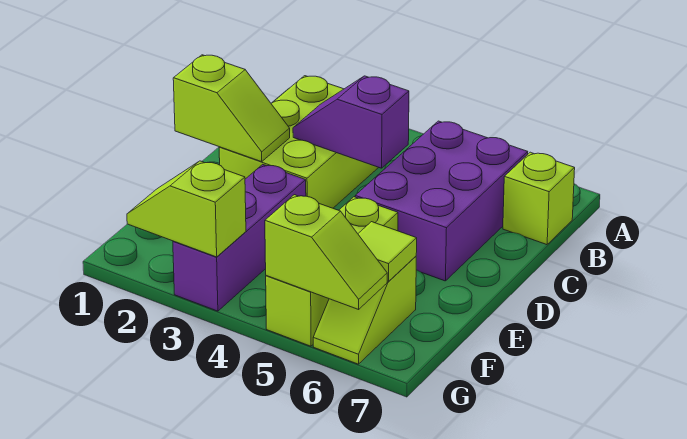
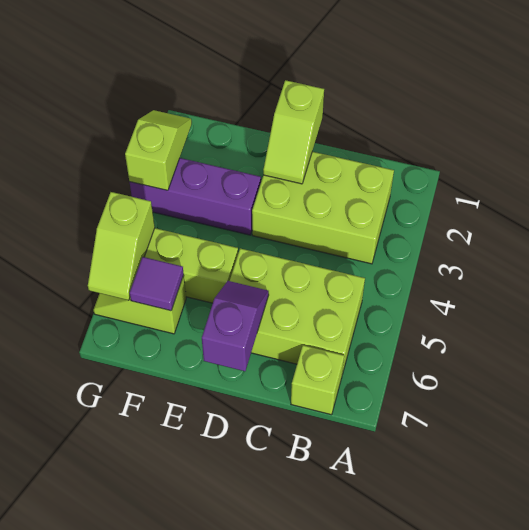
purple brick B5:D6 level 1 -> lime brick B5:D6 level 1
purple slope C3:C4 level 2 top 4 -> purple slope D6:D7 level 2 top 7
lime tile F6 level 2 -> purple tile F6 level 2

